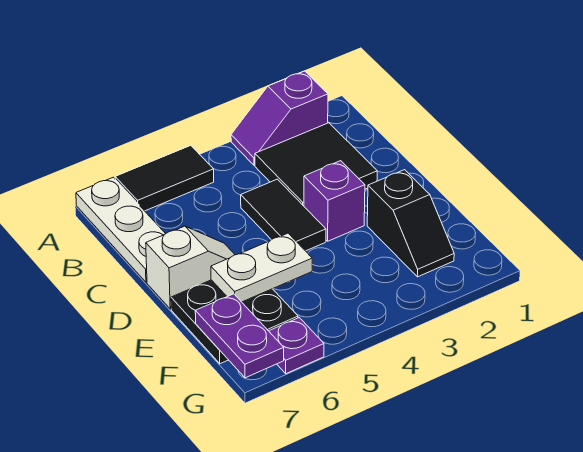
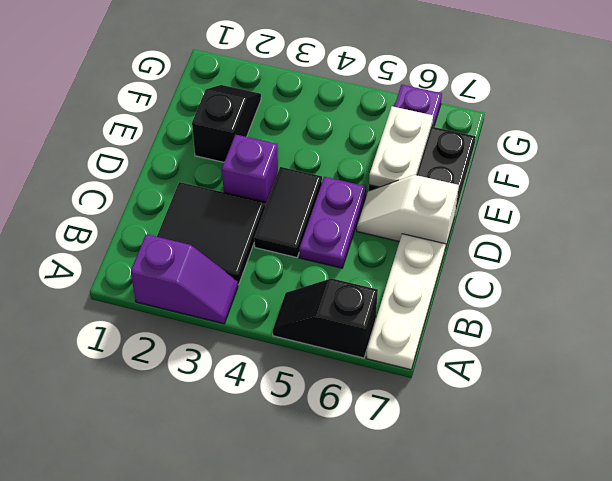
black tile A5:A6 level 1 -> black slope A5:A6 level 1 top 6
white plate E5:E6 level 2 -> white plate E6:F6 level 2
purple plate F7:G7 level 2 -> purple plate C5:D5 level 1

